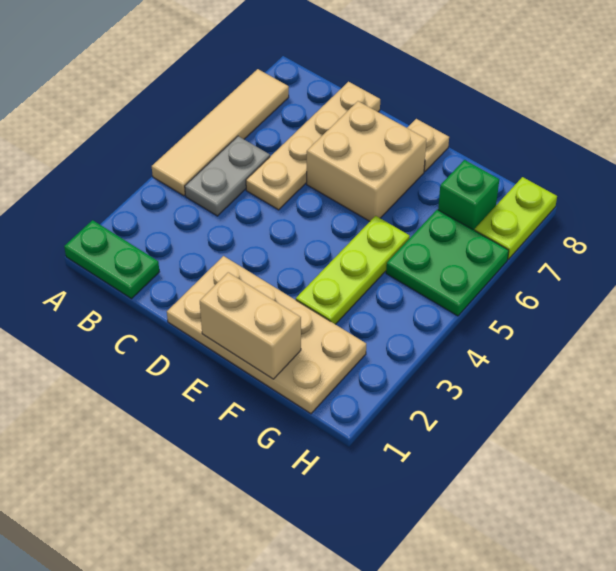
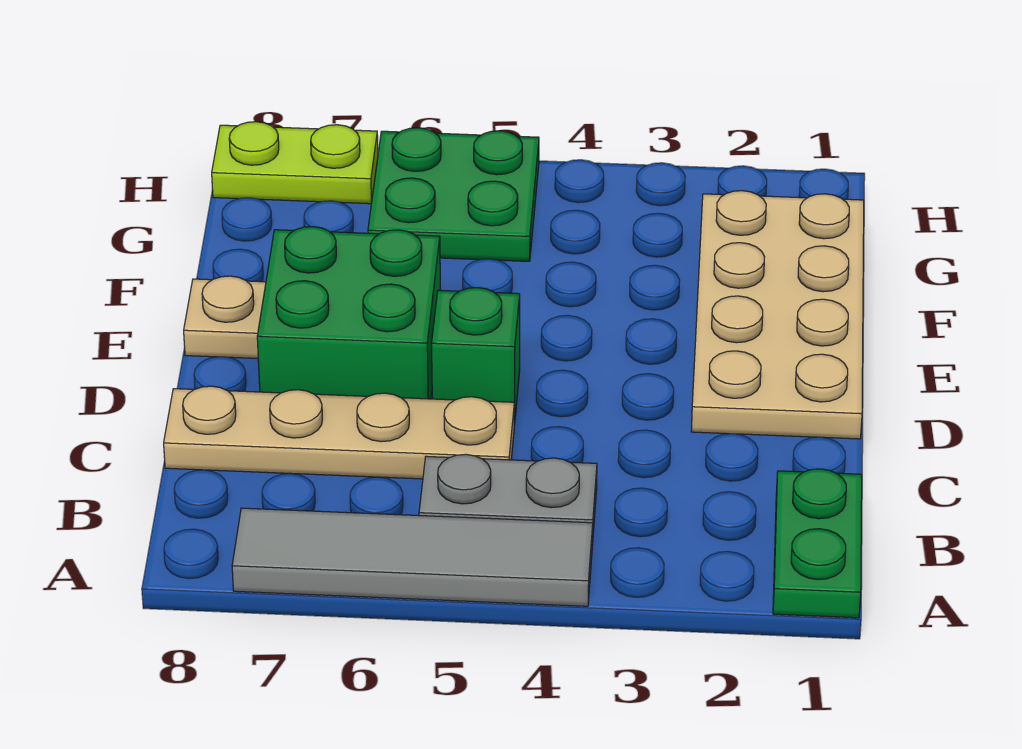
tan tile A4:A7 level 1 -> grey tile A4:A7 level 1
tan brick D6:E7 level 1 -> green brick D6:E7 level 1
tan brick E1:F1 level 2 -> none
lime plate F3:F5 level 1 -> none
green brick G7 level 1 -> green brick D5 level 1

